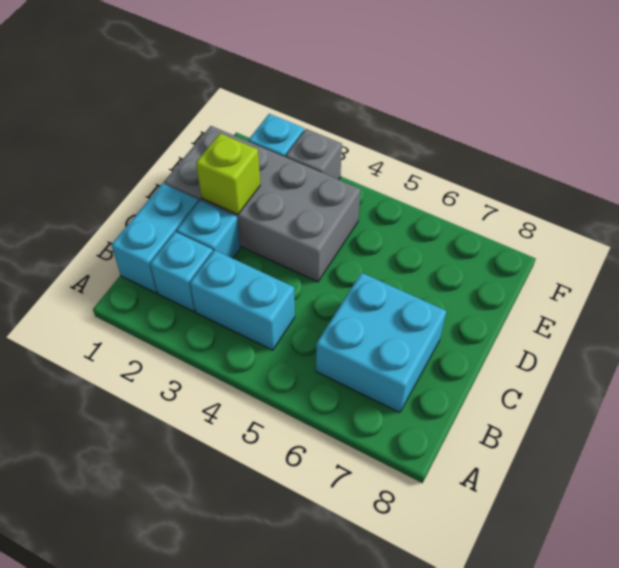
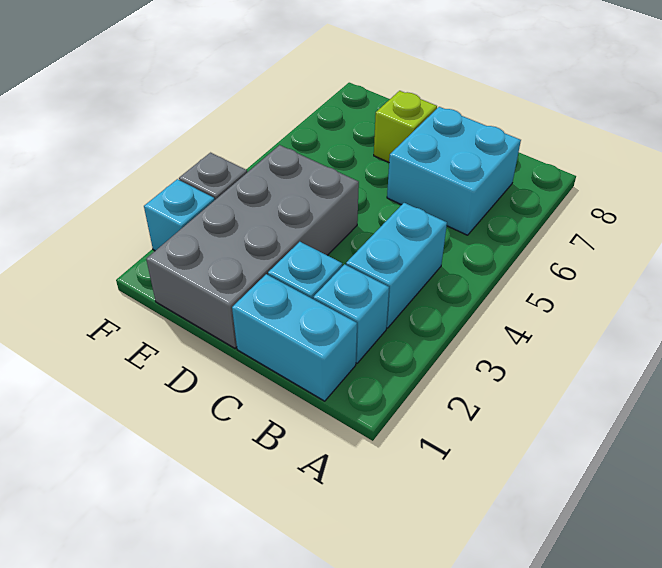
lime brick D2 level 2 -> lime brick D7 level 1

